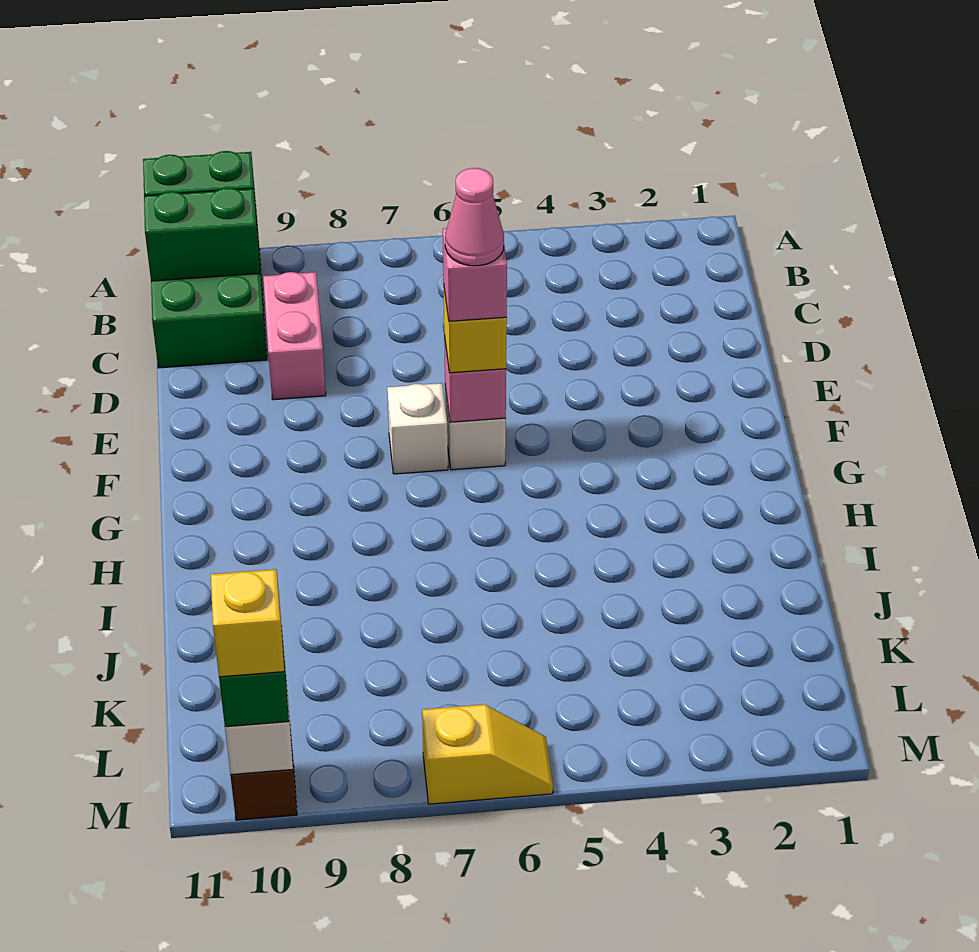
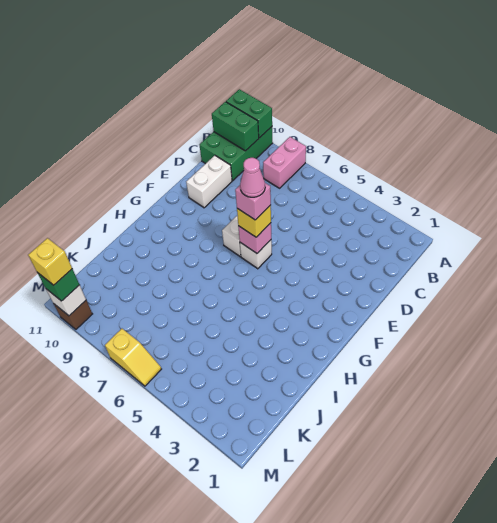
pink brick C9:D9 level 1 -> pink brick A8:B8 level 1
none -> white brick D10:E10 level 1

